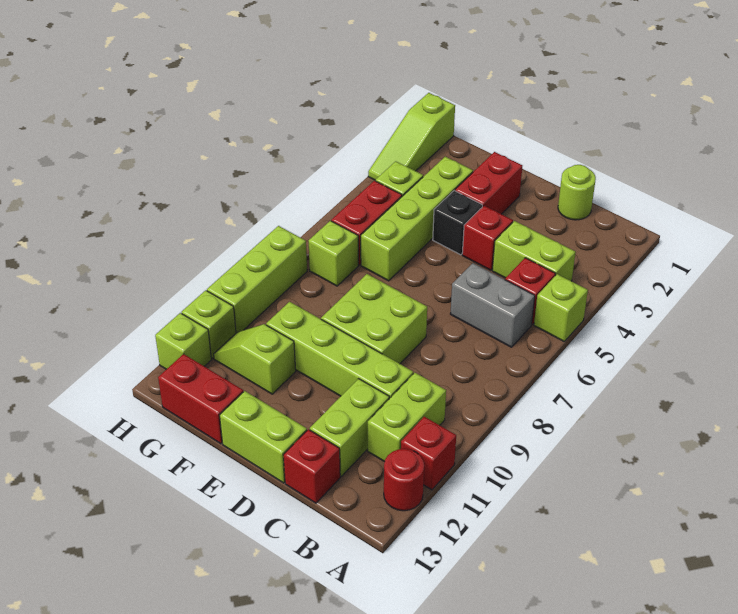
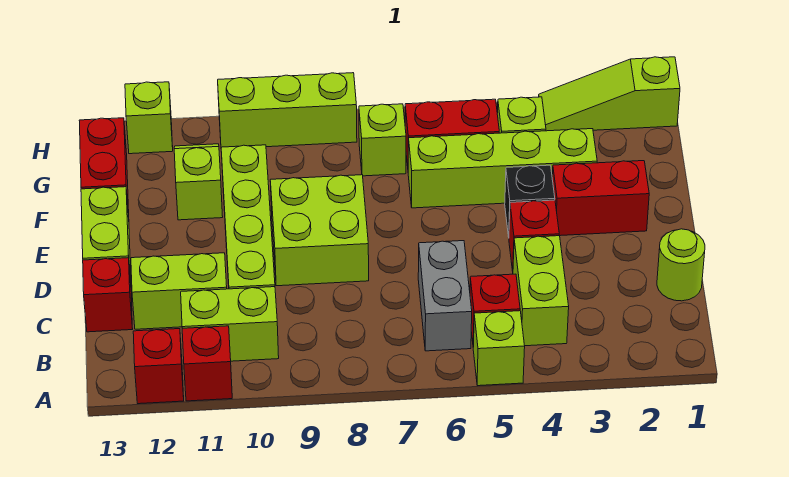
red round brick A12 level 1 -> red brick A12 level 1
lime brick H11 level 1 -> none

